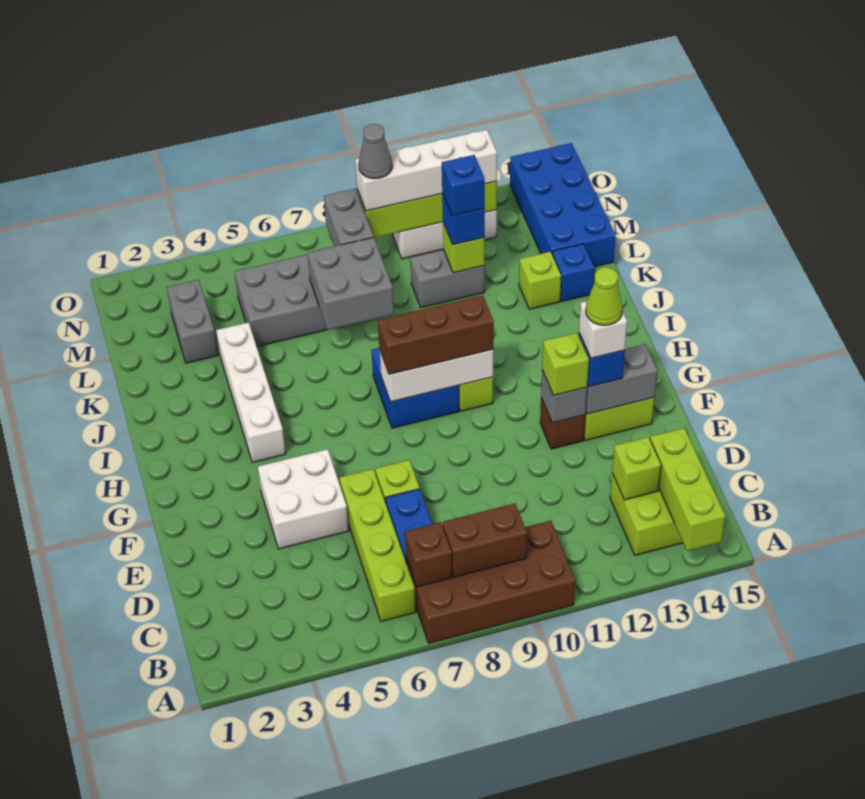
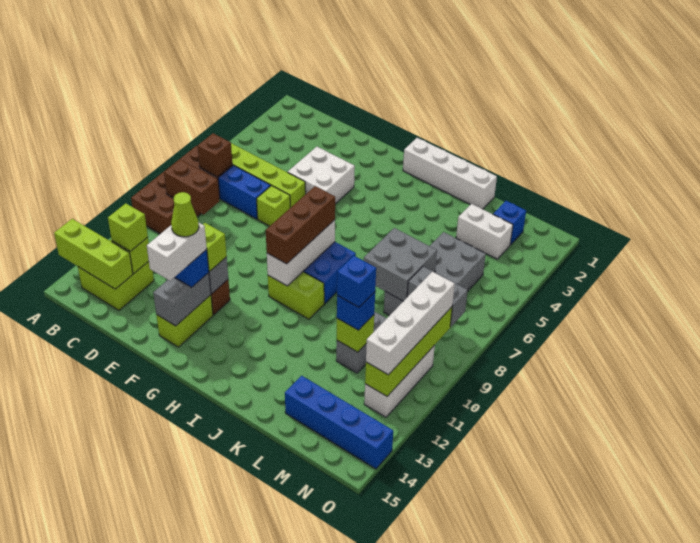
brown brick B8:B9 level 2 -> brown brick B9:C9 level 2
white brick F13 level 4 -> white brick F13:F14 level 4
white brick H4:K4 level 1 -> white brick H1:K1 level 1
lime brick K13 level 1 -> lime brick C13 level 3
blue brick K14 level 1 -> blue brick M2 level 1
grey brick L3:M3 level 1 -> white brick L3:M3 level 1
blue brick L14:O15 level 1 -> blue brick L14:O14 level 1
grey cone N9 level 4 -> none

